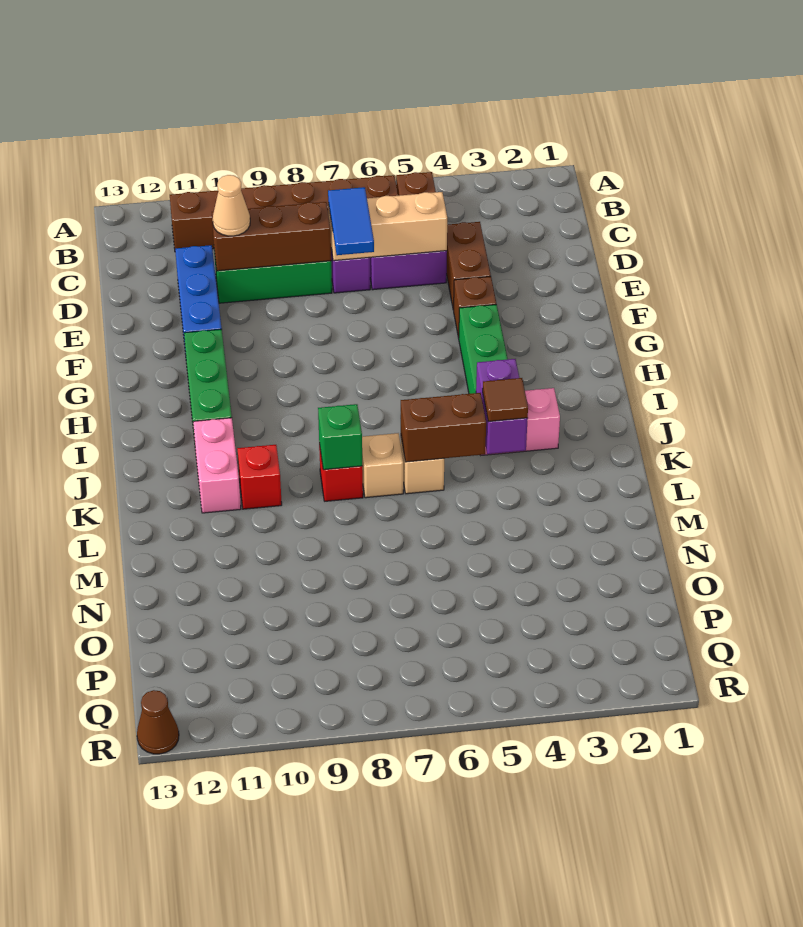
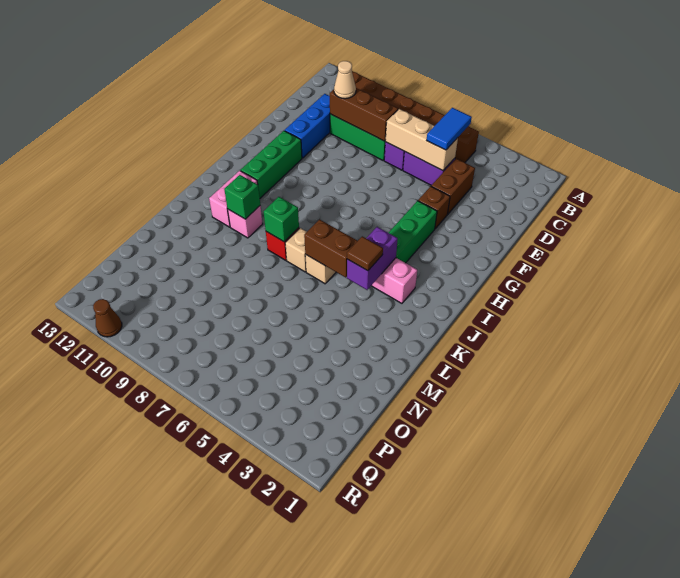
blue tile D7:E7 level 3 -> blue tile C5:D5 level 3
red brick K10 level 1 -> pink brick K10 level 1
none -> green brick K10 level 2
brown cone R13 level 1 -> brown cone R11 level 1

